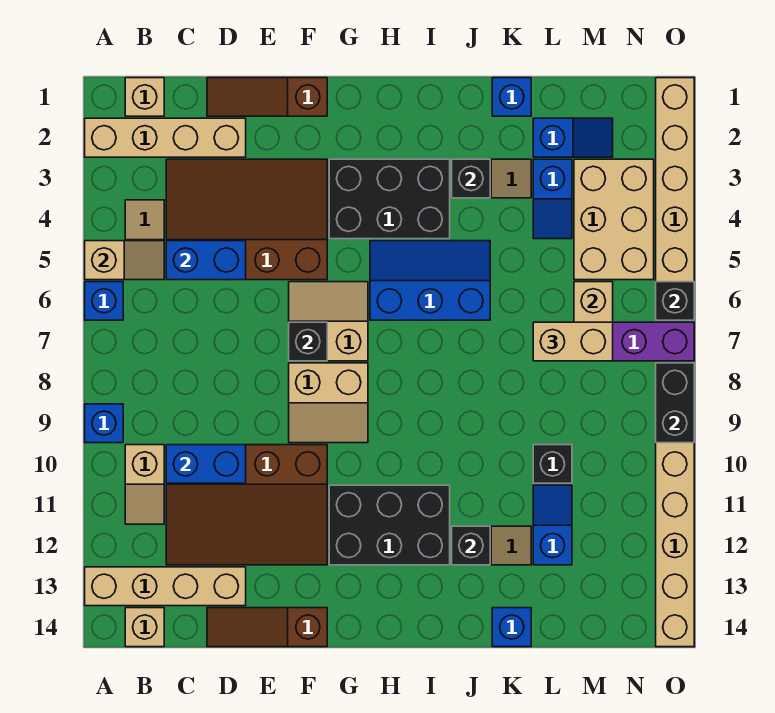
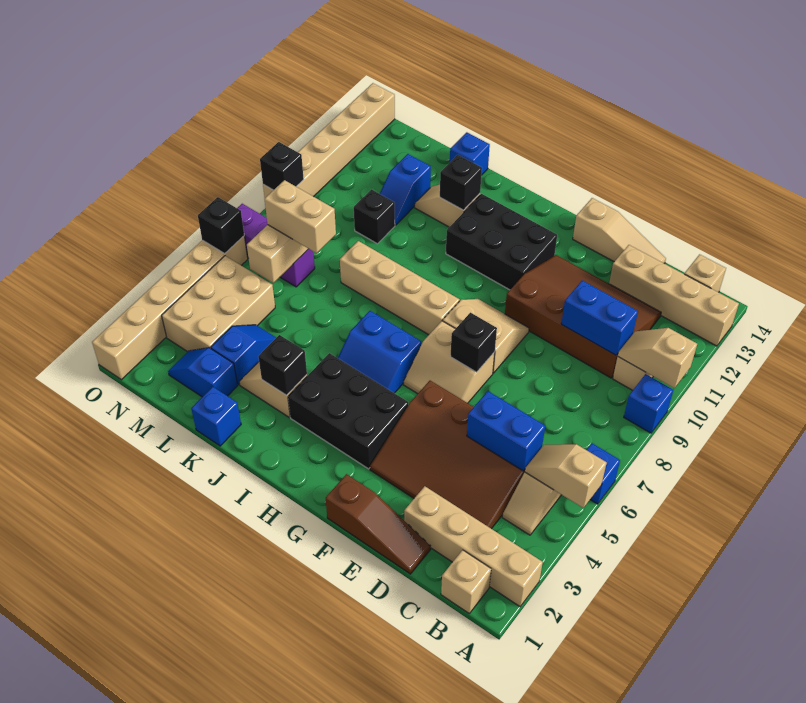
none -> tan slope A10:B10 level 2 top A
brown slope D14:F14 level 1 top F -> tan slope D14:F14 level 1 top F
blue slope H5:J6 level 1 top 6 -> blue slope H5:I6 level 1 top 6
none -> tan brick H8:K8 level 1
black brick O8:O9 level 2 -> black brick O9 level 2

